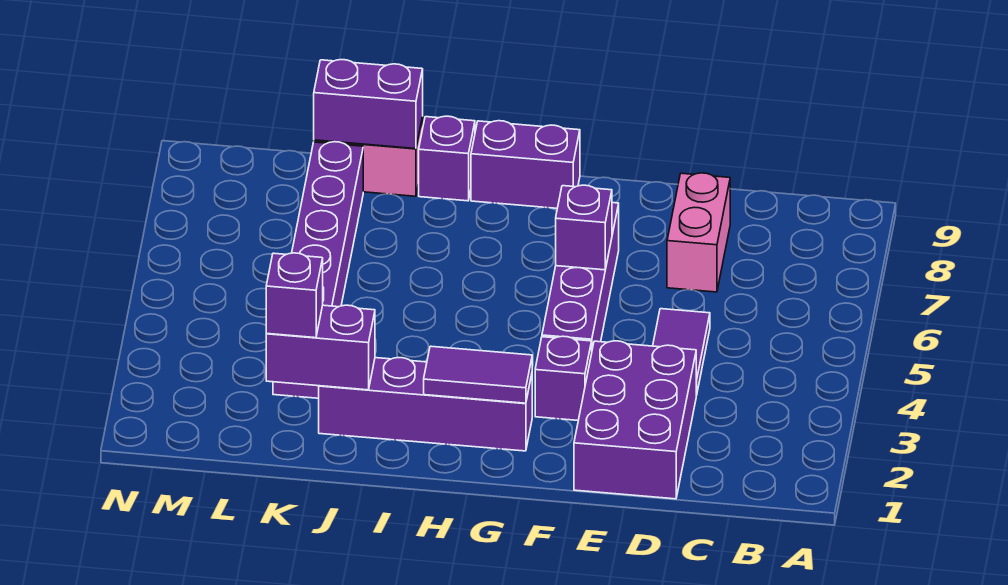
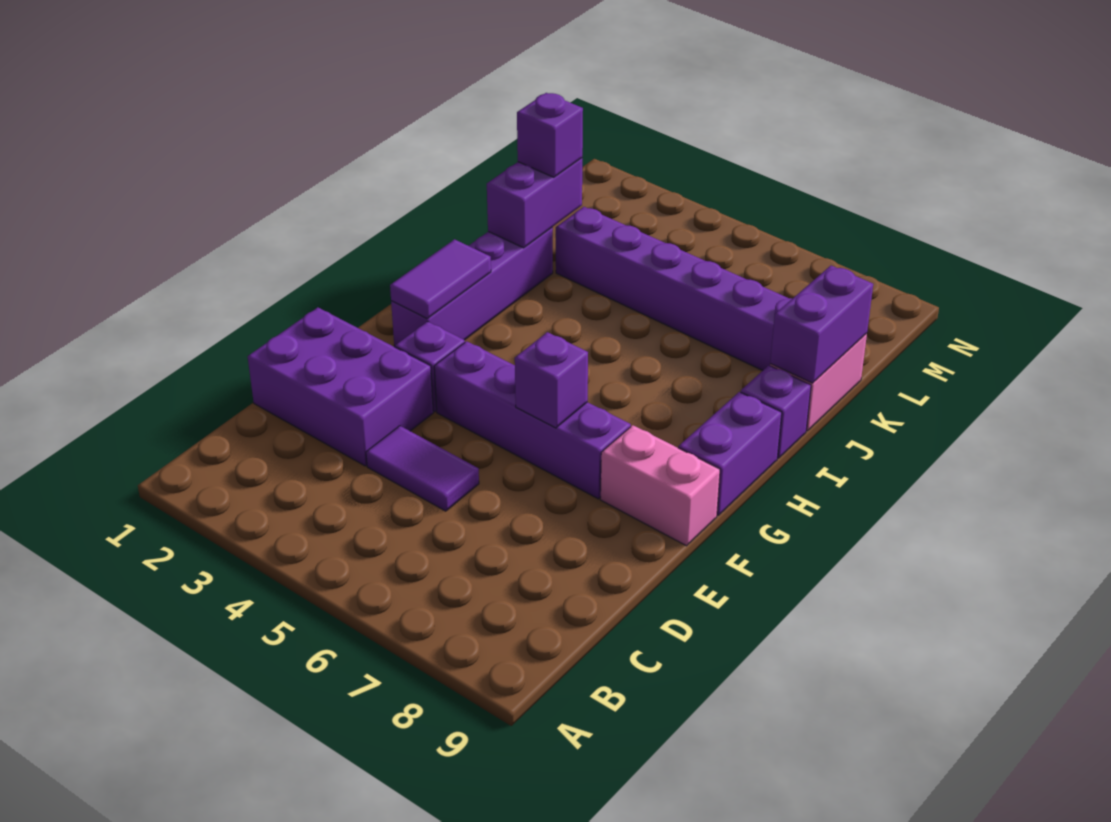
pink brick D7:D8 level 1 -> pink brick F8:F9 level 1

